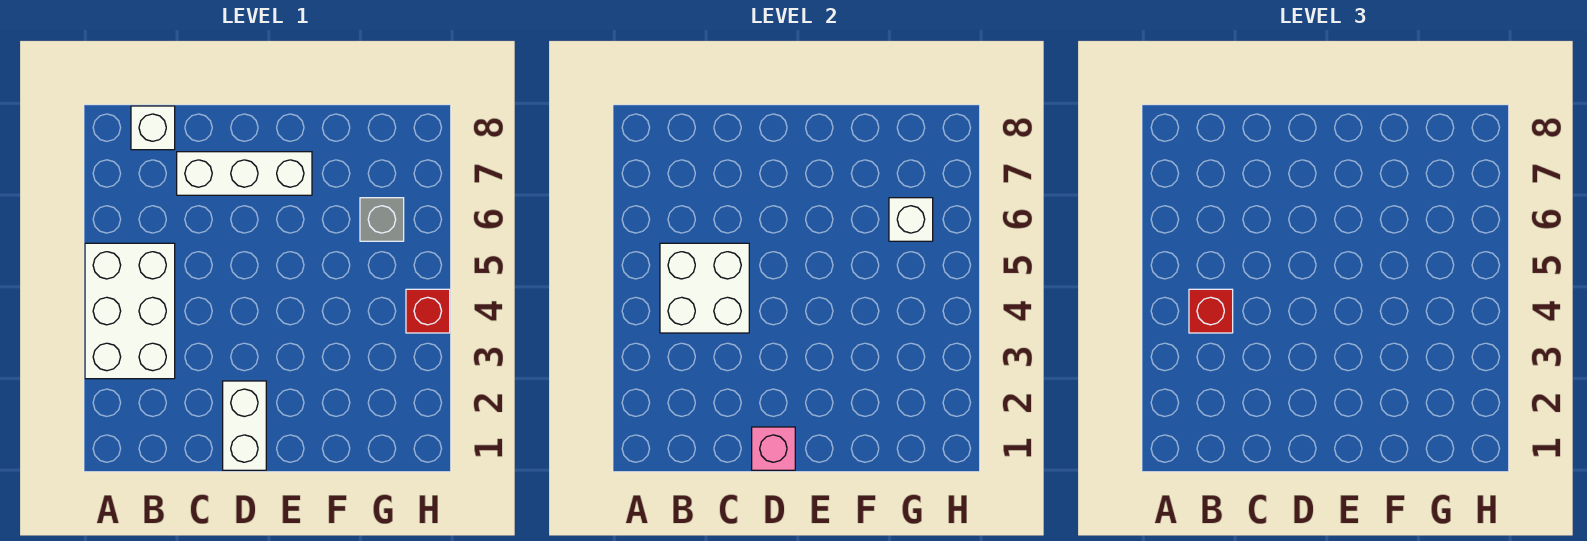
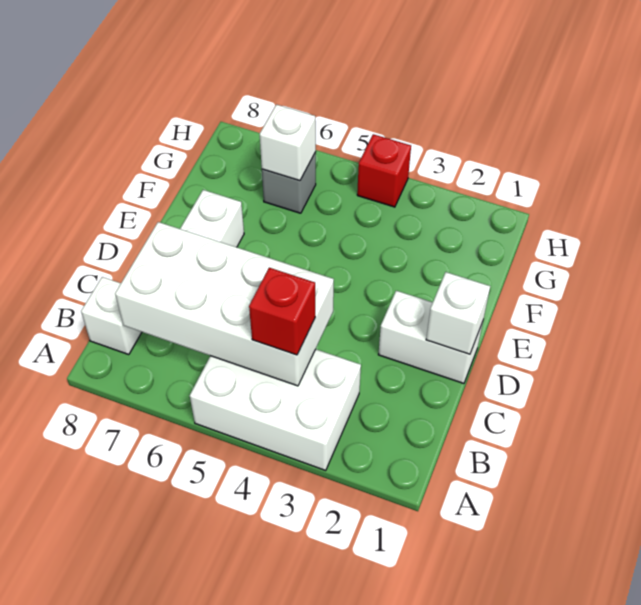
white brick B4:C5 level 2 -> white brick B4:C7 level 2
pink brick D1 level 2 -> white brick D1 level 2

